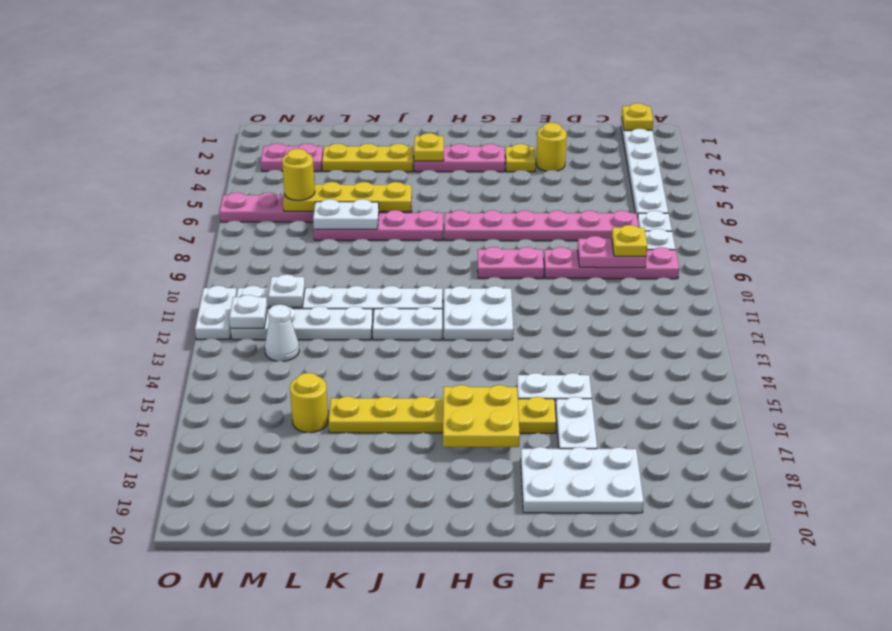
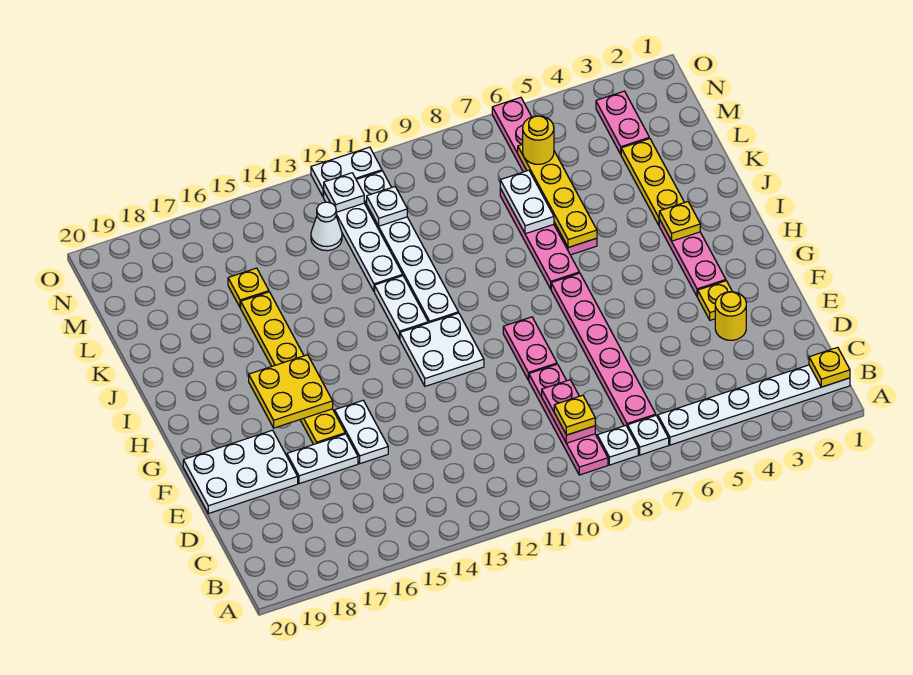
white plate D18:F19 level 1 -> white plate E18:F20 level 1
yellow round brick L16 level 1 -> yellow plate L16 level 1

